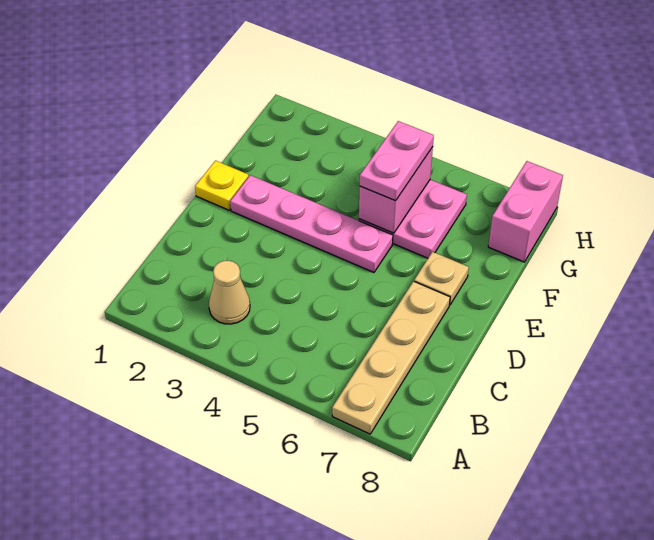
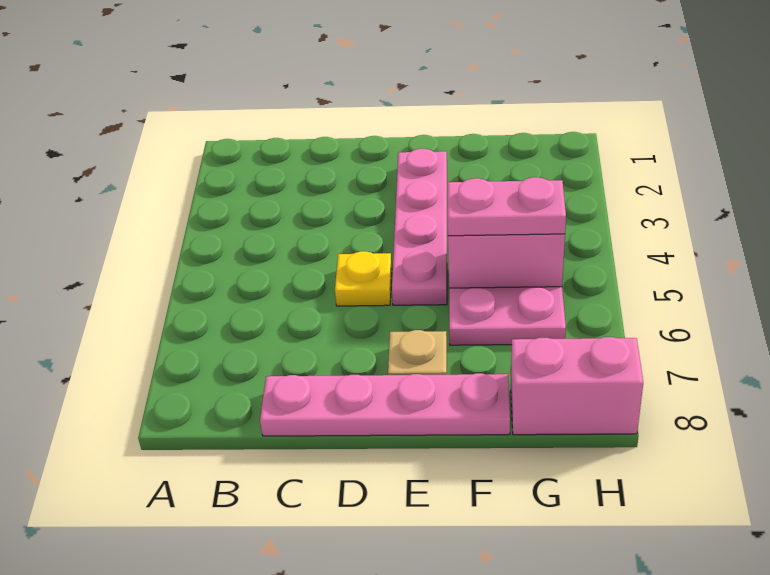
tan plate A7:D7 level 1 -> none
tan cone B3 level 1 -> none
none -> pink plate C8:F8 level 1
yellow plate E1 level 1 -> yellow plate D5 level 1

